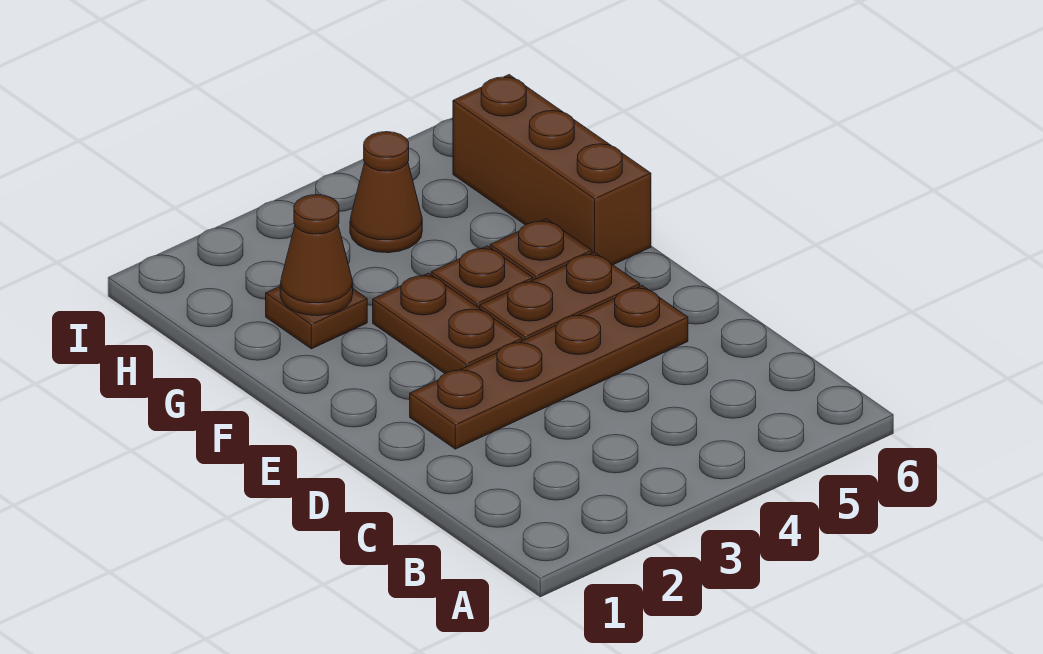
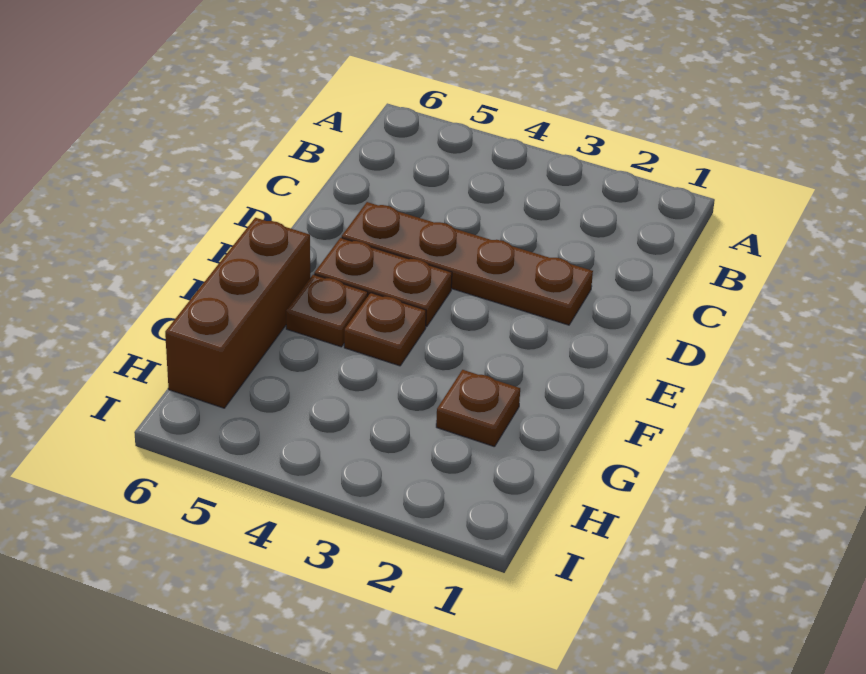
brown plate E3:F3 level 1 -> none
brown cone G2 level 2 -> none
brown cone H4 level 1 -> none

